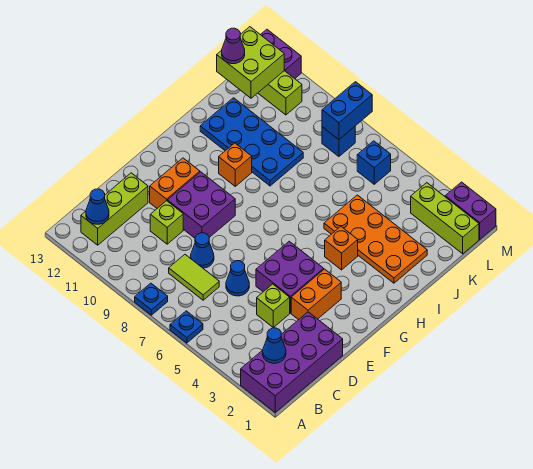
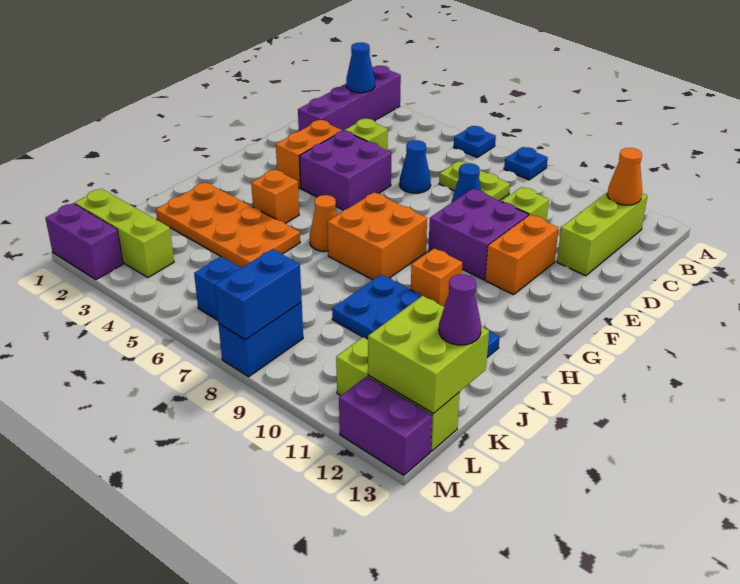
purple brick A1:D2 level 1 -> purple brick A2:D2 level 1
blue cone B12 level 2 -> orange cone B12 level 2
lime tile C7:C8 level 1 -> lime plate C7:C8 level 1
none -> orange brick G7:H8 level 1
none -> orange cone H6 level 1
blue brick L8 level 1 -> blue brick L8:M8 level 1

